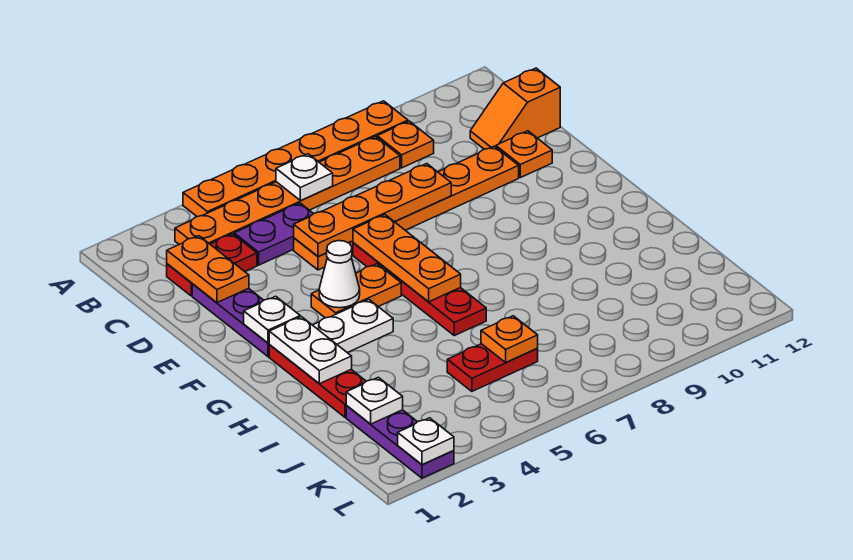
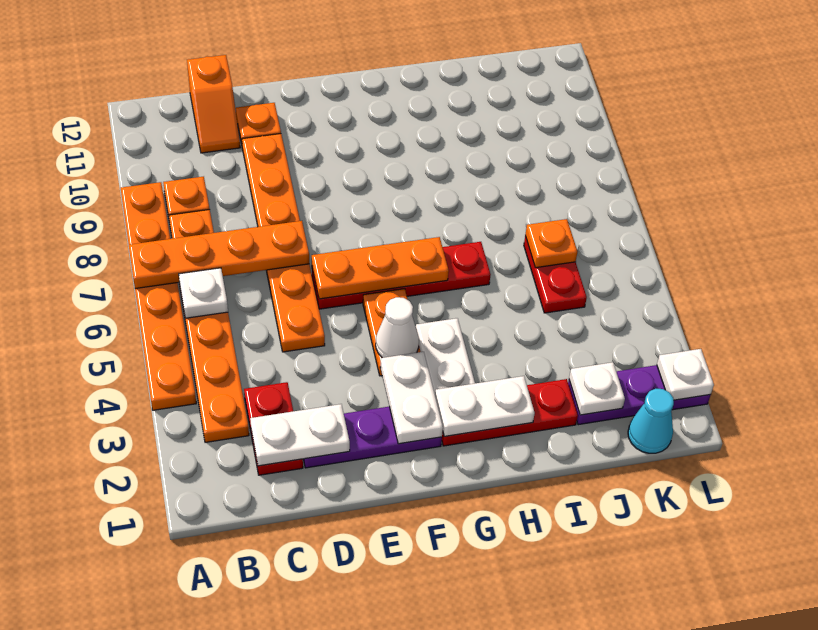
orange plate C2:D2 level 2 -> white plate C2:D2 level 2
purple plate C4:C5 level 1 -> none
orange plate D5:D8 level 2 -> orange plate A7:D7 level 2
white plate F2 level 2 -> white plate F2:F3 level 2
none -> cyan cone K1 level 1

